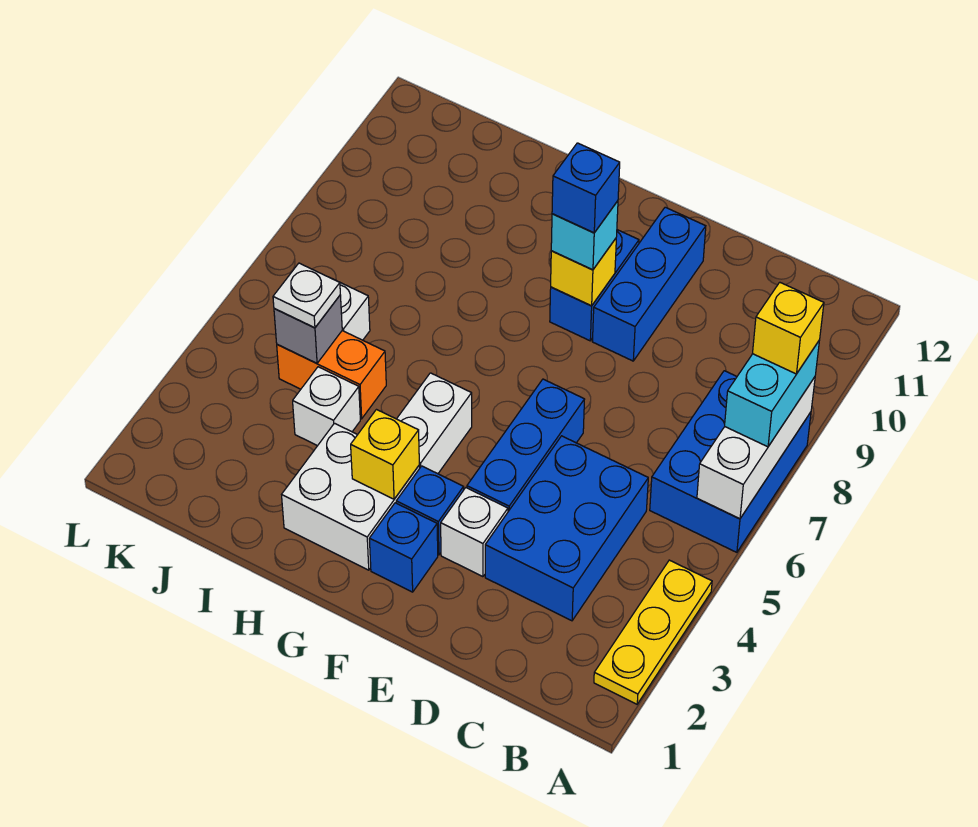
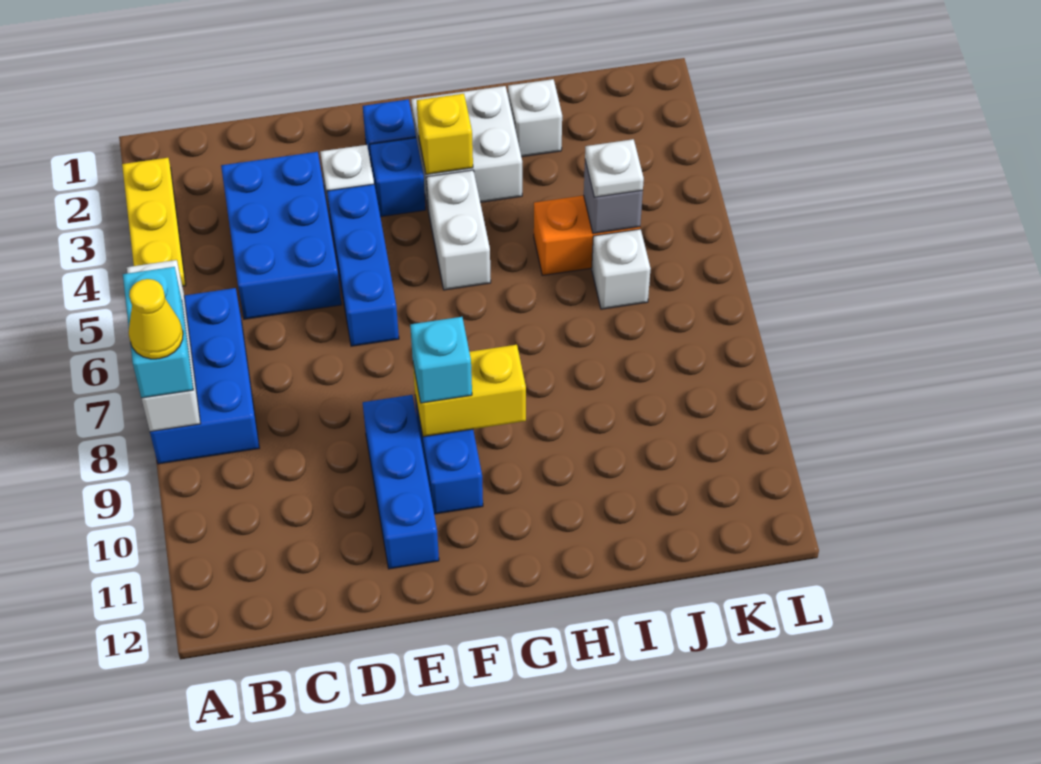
yellow brick A8 level 4 -> yellow cone A8 level 4
yellow brick F9 level 2 -> yellow brick F9:G9 level 2
blue brick F9 level 4 -> none
white brick I4 level 1 -> white brick I2 level 1

